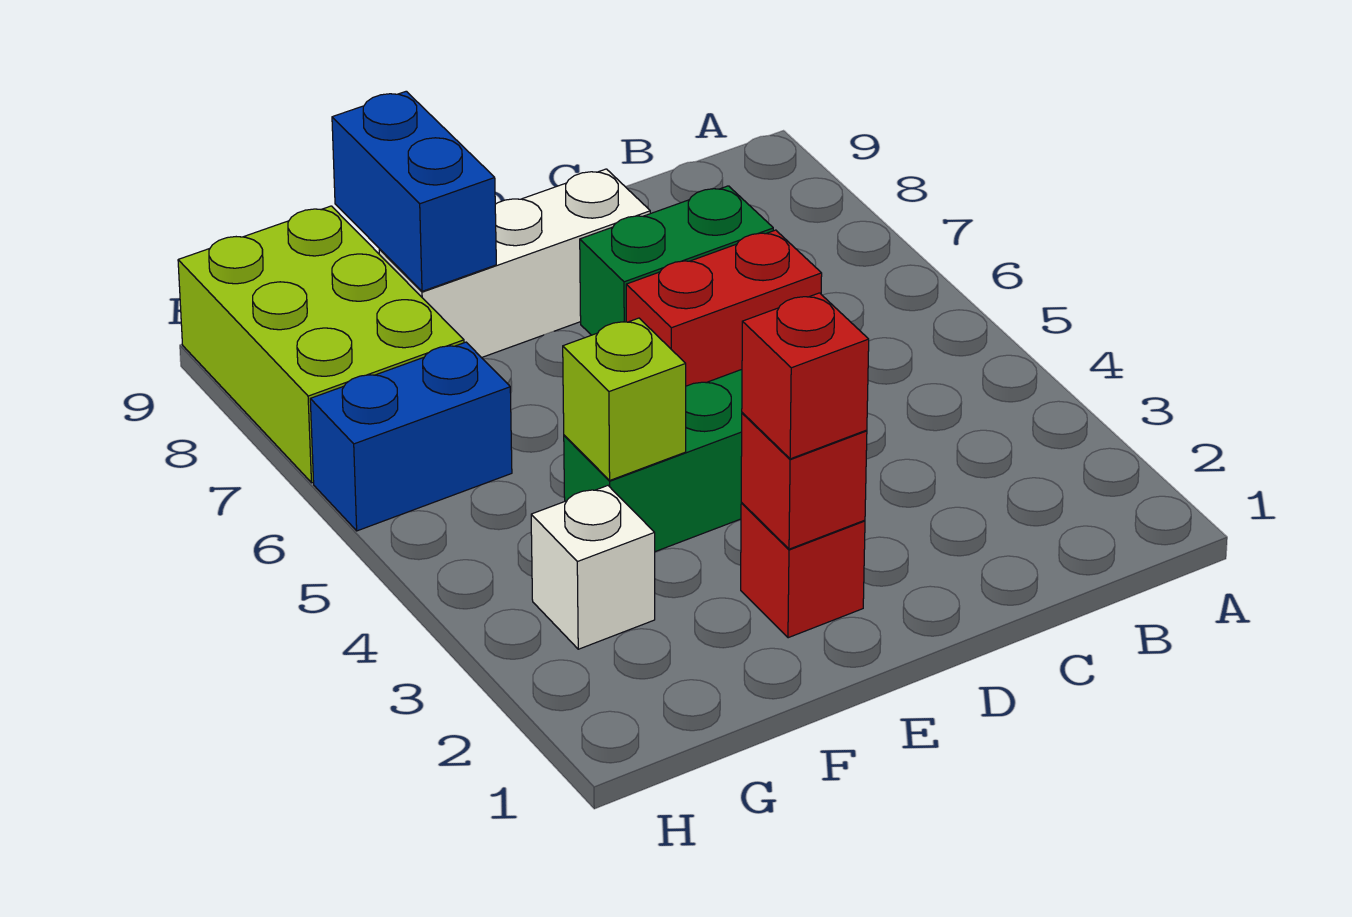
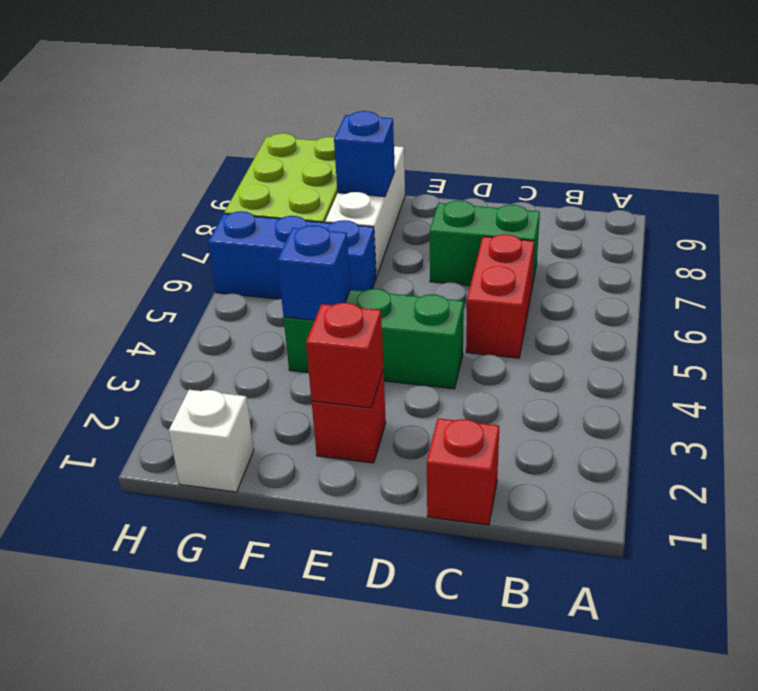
red brick C6:D6 level 1 -> red brick C5:C6 level 1
white brick D8:F8 level 1 -> white brick F7:F9 level 1
red brick E2 level 3 -> red brick C1 level 1
lime brick F4 level 2 -> blue brick F4 level 2
blue brick F8:F9 level 2 -> blue brick F8 level 2
white brick G3 level 1 -> white brick G1 level 1
blue brick G6:H6 level 1 -> blue brick F6:H6 level 1

